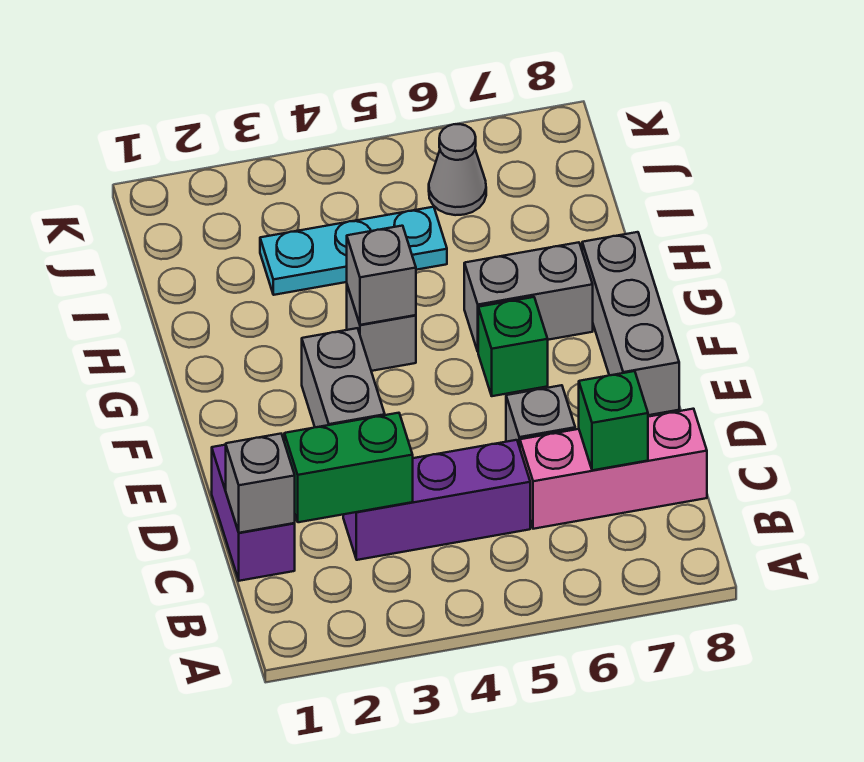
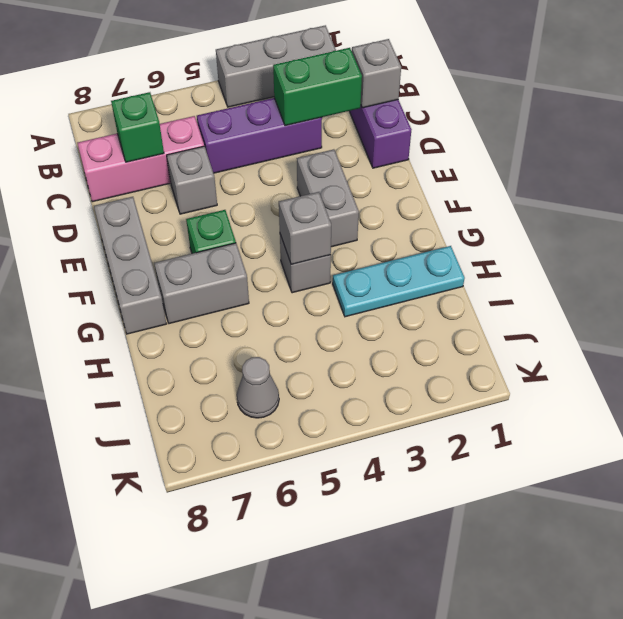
none -> grey brick A2:A4 level 1
cyan plate I3:I5 level 1 -> cyan plate H1:H3 level 1

